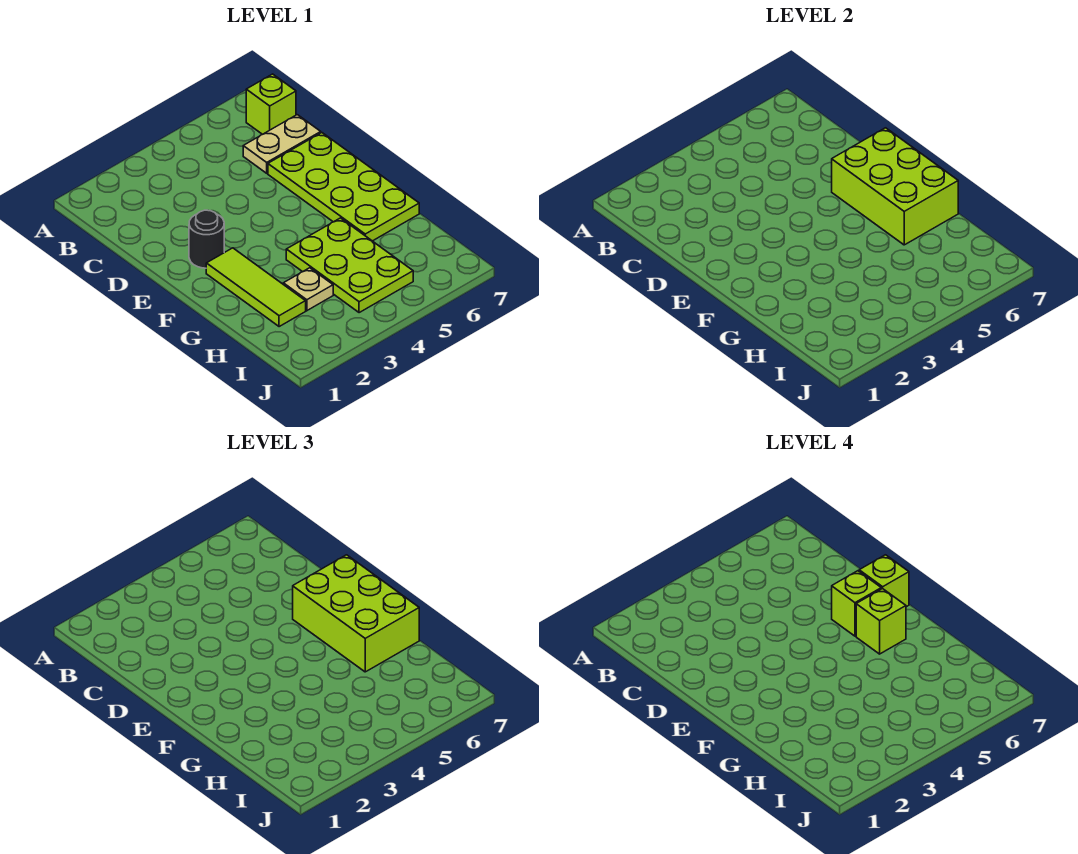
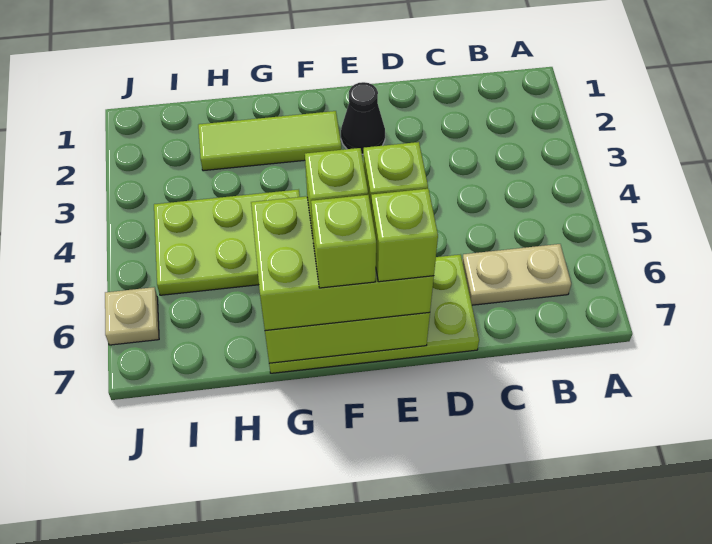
lime brick B7 level 1 -> lime brick F7 level 4
tan plate C6:C7 level 1 -> tan plate B6:C6 level 1
black round brick E2 level 1 -> black cone E2 level 1
tan plate H3 level 1 -> tan plate J6 level 1

